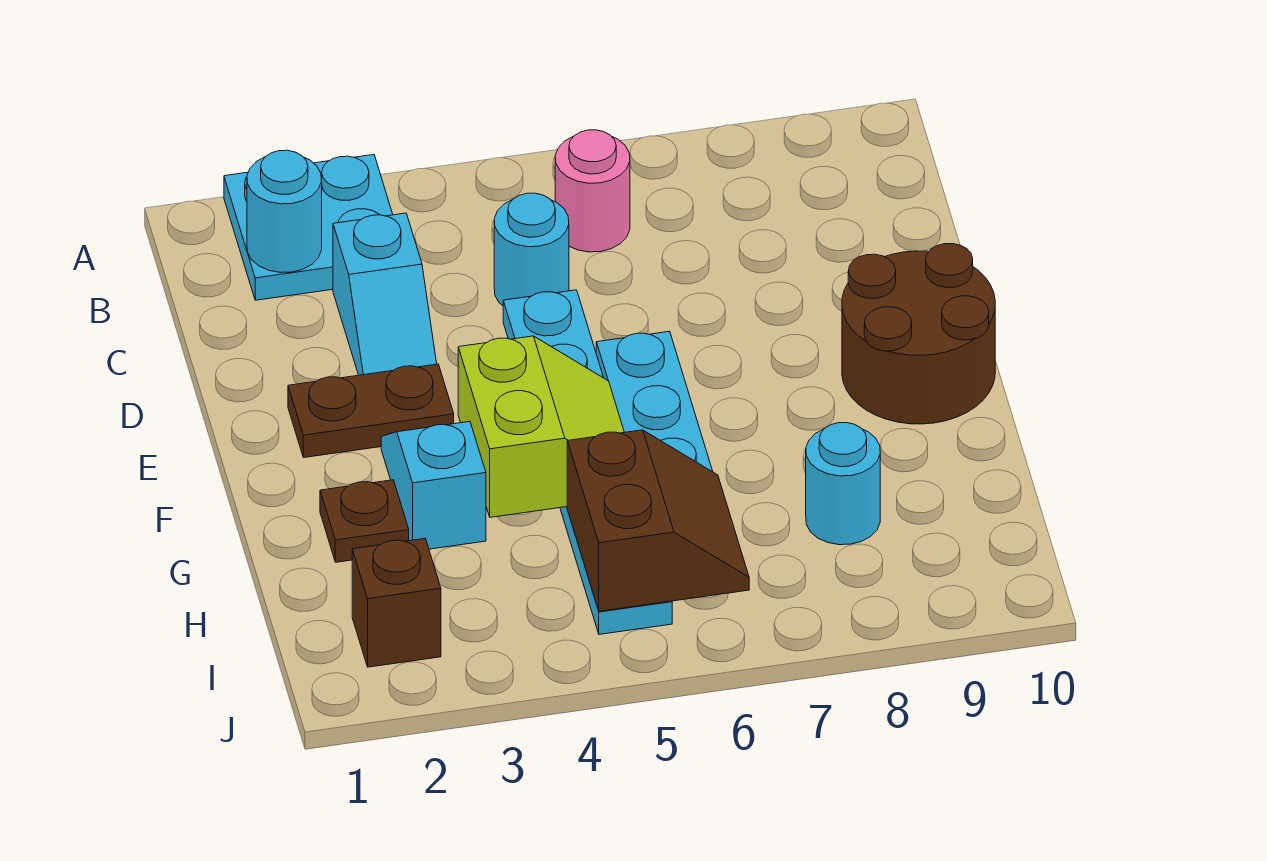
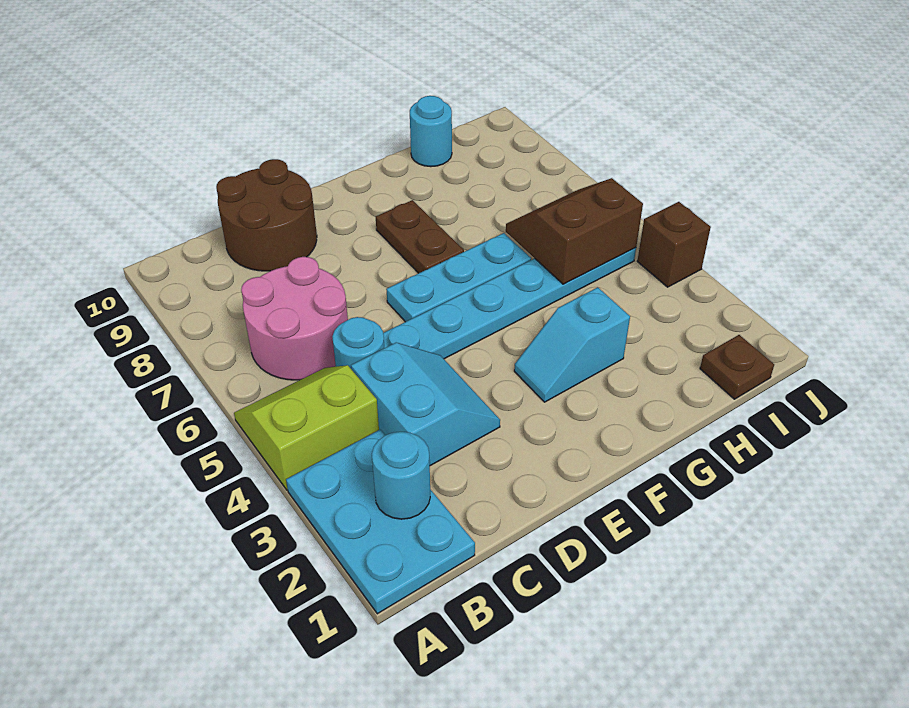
cyan plate A2:B3 level 1 -> cyan plate A1:B3 level 1
pink round brick B6 level 1 -> pink round brick B6:C7 level 1
cyan slope C3:D3 level 1 top C -> cyan slope C3:D4 level 1 top C
brown plate E2:E3 level 1 -> brown plate F7:F8 level 1
brown round brick E9:F10 level 1 -> brown round brick C9:D10 level 1
lime slope F4:G5 level 2 top 4 -> lime slope A4:B5 level 1 top 4
brown plate G2 level 1 -> brown plate I1 level 1
cyan round brick H8 level 1 -> cyan round brick H10 level 1
brown brick I2 level 1 -> brown brick J4 level 1

